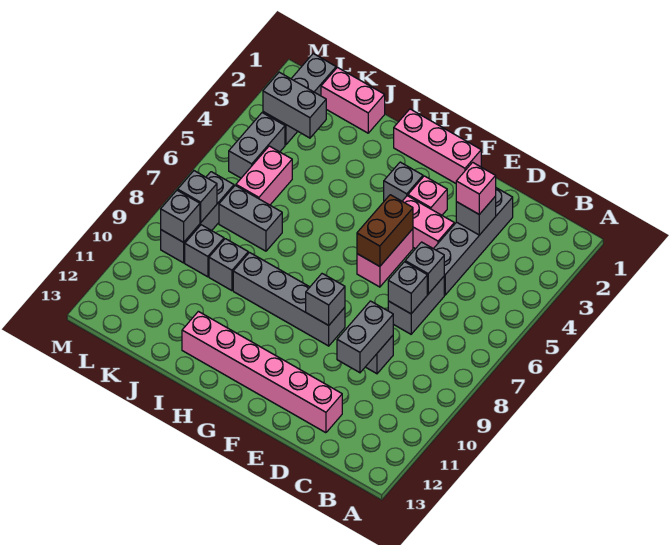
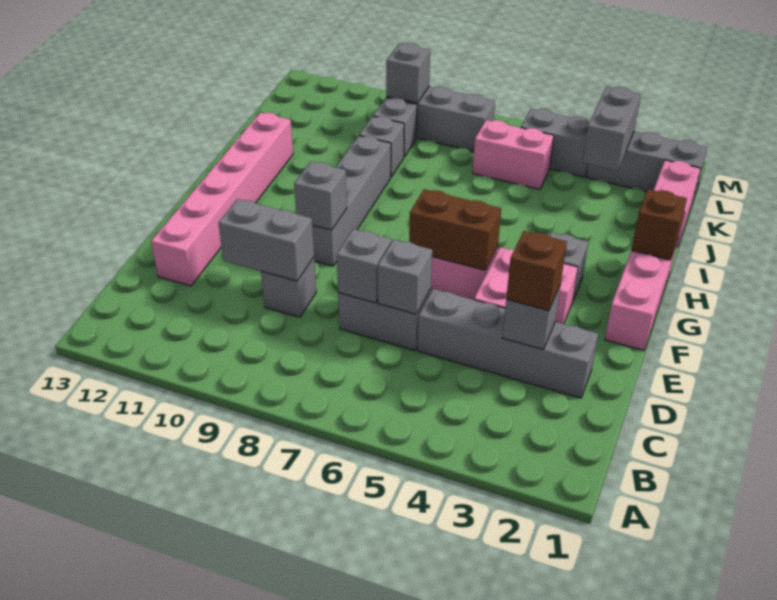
pink brick D3 level 3 -> brown brick D3 level 3
none -> brown brick H1 level 2
grey brick J7:K7 level 1 -> none
grey brick L8 level 2 -> none

